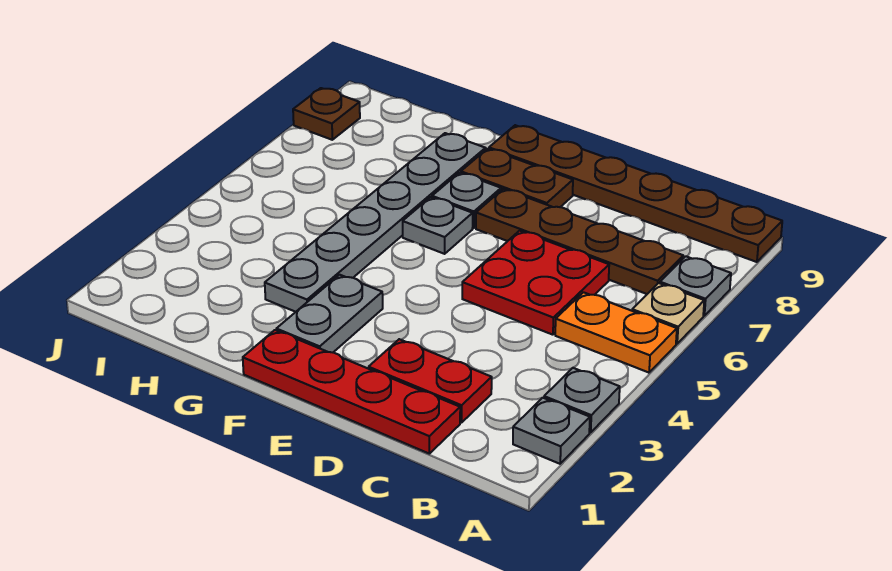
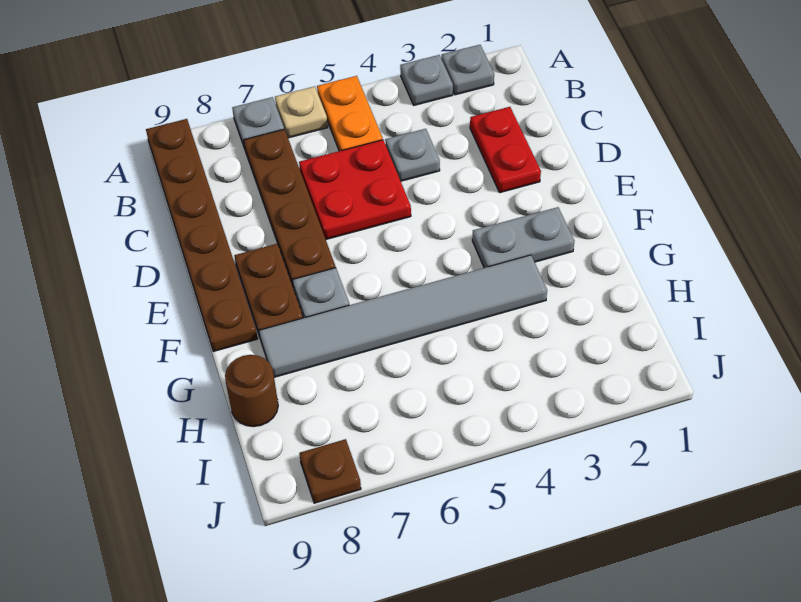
red plate C1:F1 level 1 -> none
grey plate F6 level 1 -> grey plate C4 level 1
grey plate G3:G8 level 1 -> grey tile G3:G8 level 1
none -> brown round brick H9 level 1

